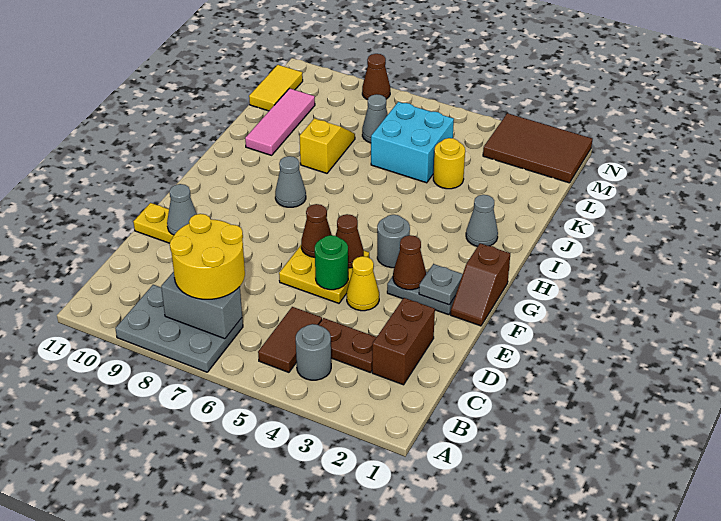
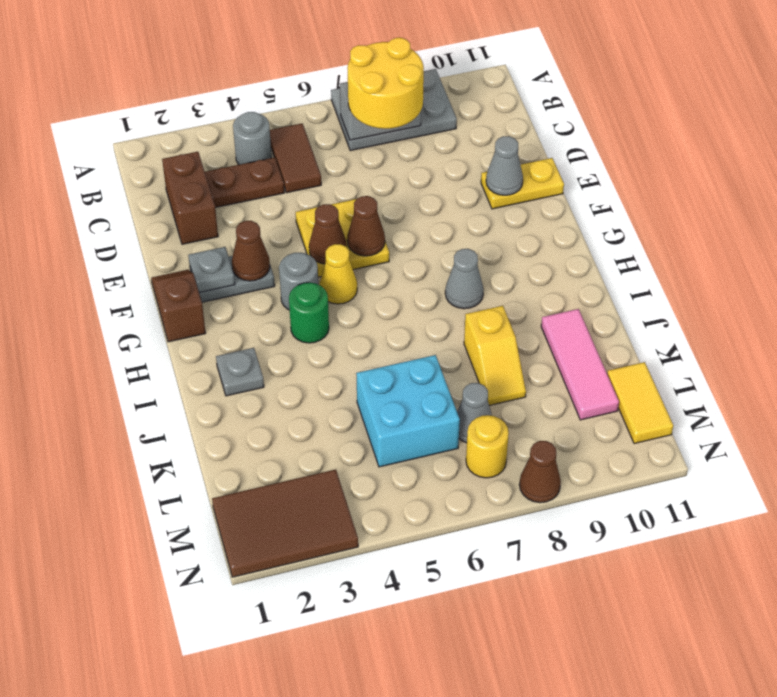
yellow cone E4 level 1 -> yellow cone G5 level 1
green round brick E5 level 2 -> green round brick H4 level 1
grey cone I2 level 1 -> grey plate I2 level 1
yellow round brick K4 level 1 -> yellow round brick M7 level 1

